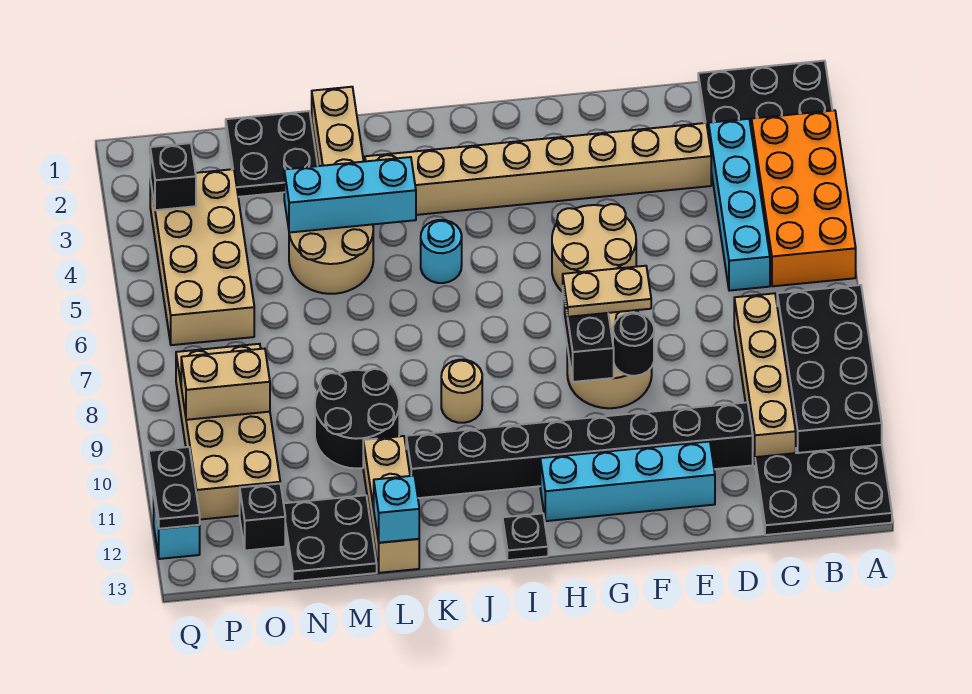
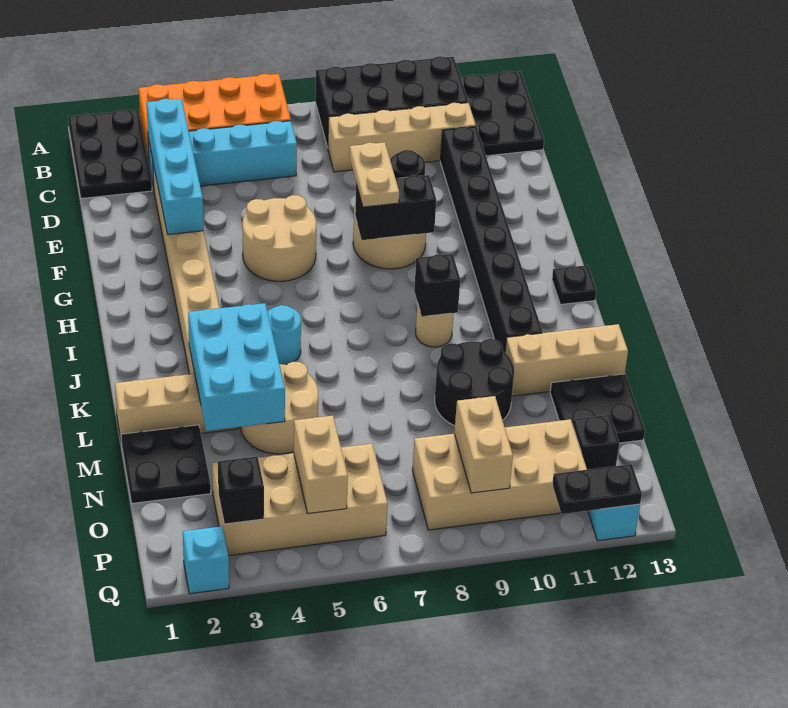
cyan brick E12:H12 level 1 -> cyan brick C3:F3 level 2
none -> black brick J9 level 2
cyan brick K4:M4 level 2 -> cyan brick K3:M4 level 2
cyan brick L13 level 2 -> cyan brick Q2 level 1
none -> tan brick O5:P5 level 2

